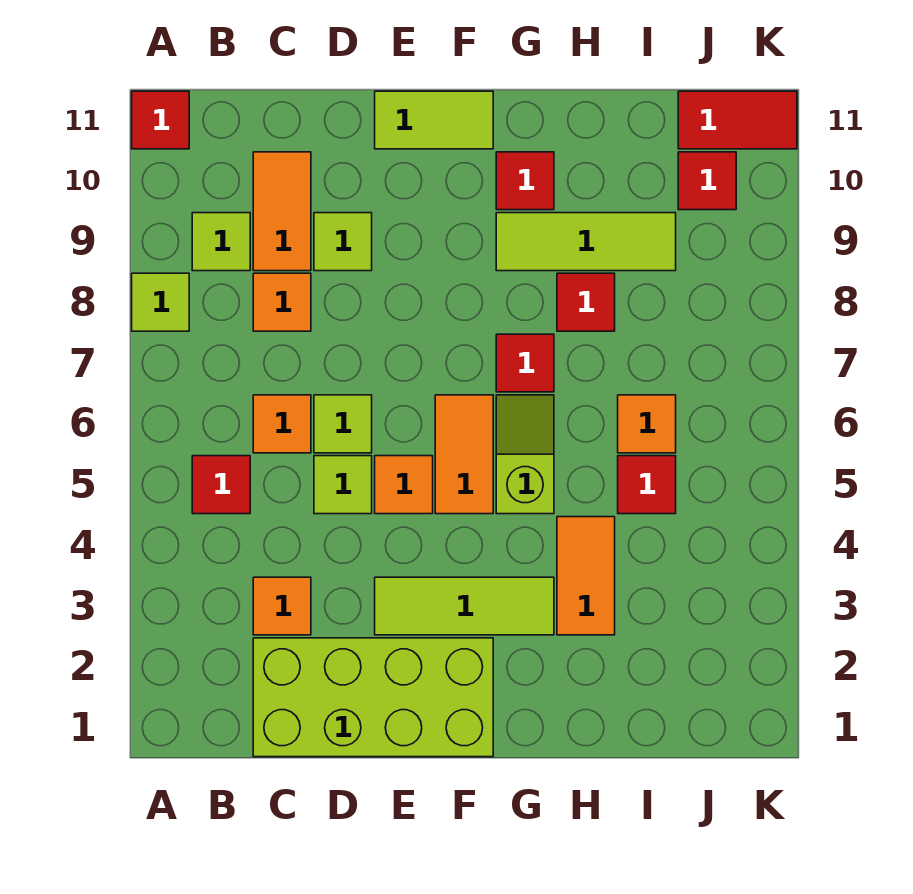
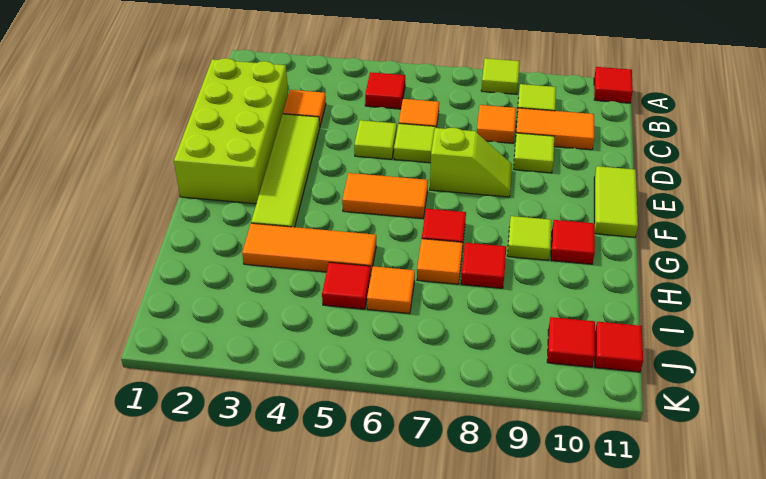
lime tile E3:G3 level 1 -> lime tile D3:G3 level 1
orange tile E5 level 1 -> orange tile H7 level 1
lime slope G5:G6 level 1 top 5 -> lime slope E7:E8 level 1 top 7
lime tile G9:I9 level 1 -> lime tile G9 level 1
orange tile H3:H4 level 1 -> orange tile H3:H5 level 1
red tile J11:K11 level 1 -> red tile J11 level 1

